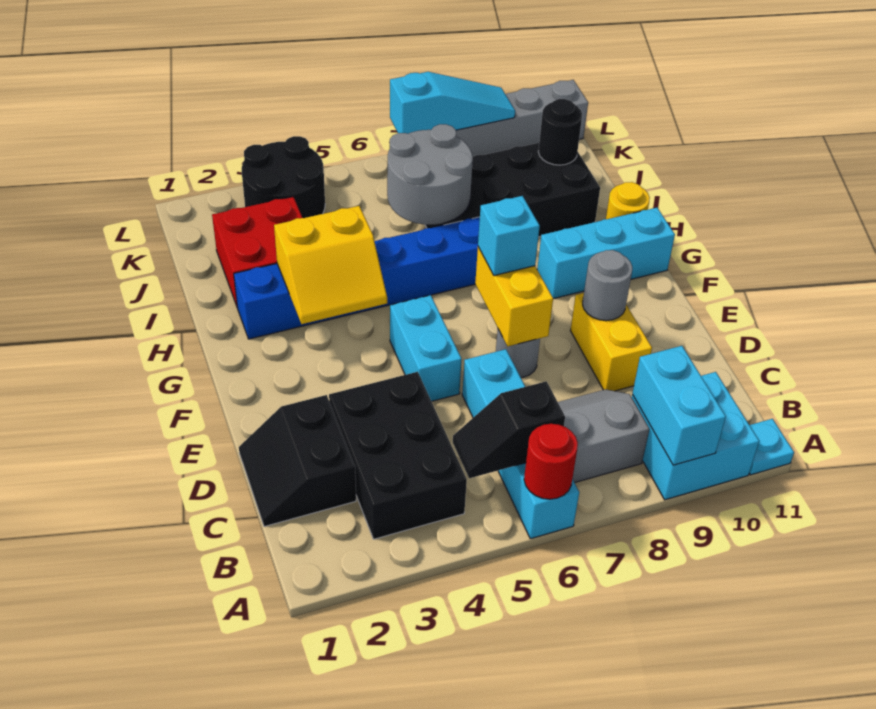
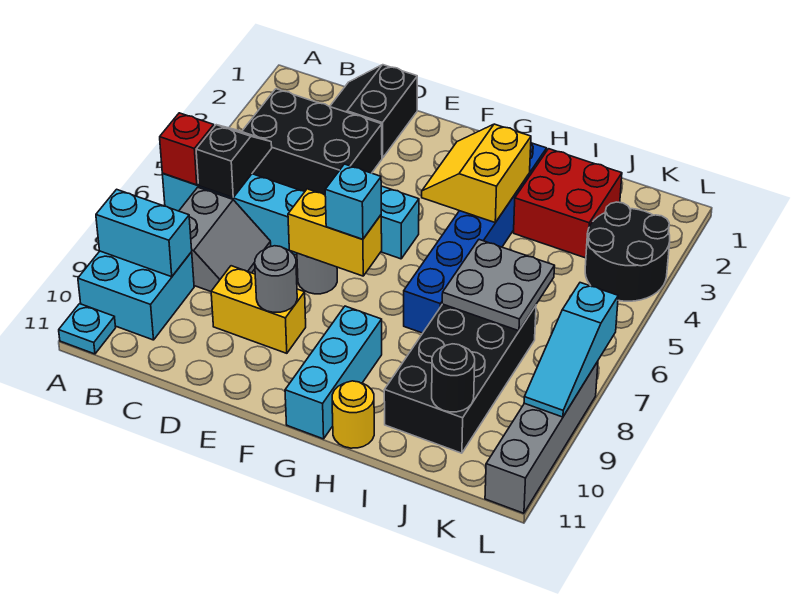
red round brick A6 level 2 -> red brick A6 level 2
black slope C1:D2 level 1 top 2 -> black slope C1:D2 level 1 top D
grey round brick I6:J7 level 2 -> grey plate I6:J7 level 2

